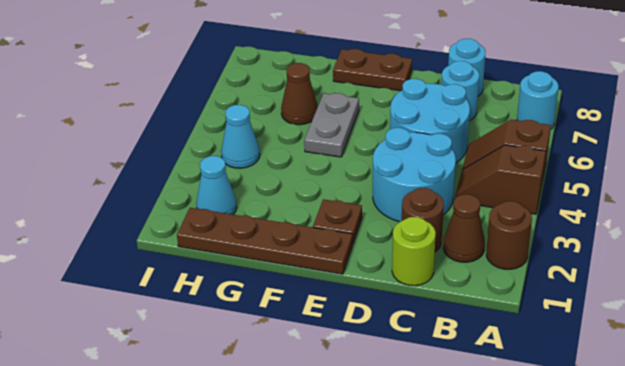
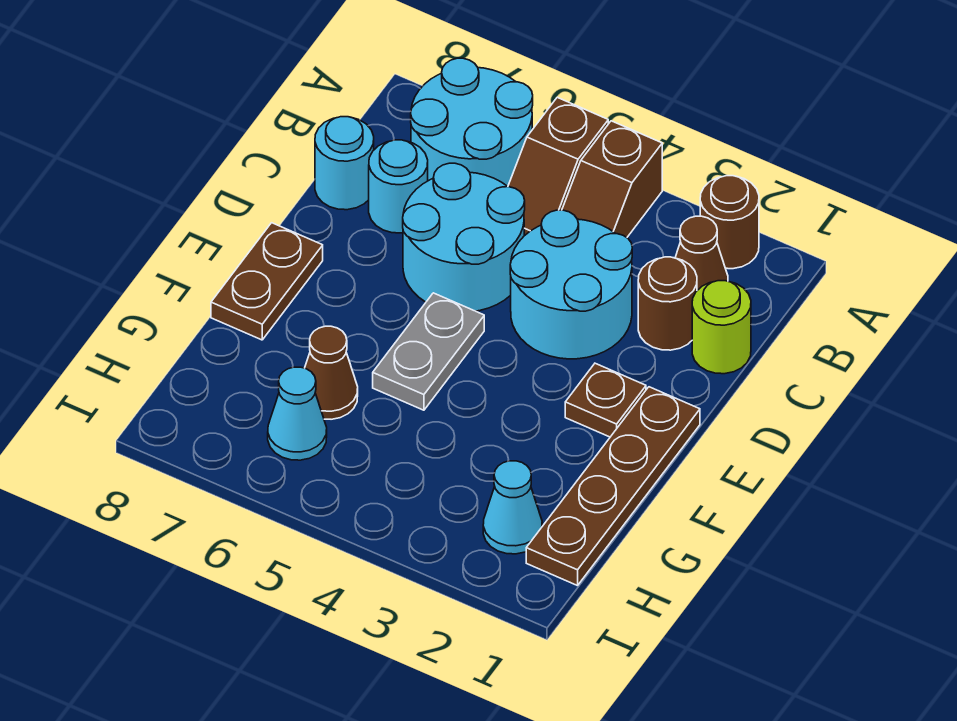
cyan round brick A7 level 1 -> cyan round brick A6:B7 level 1
grey plate F5:F6 level 1 -> grey plate E5:F5 level 1
cyan cone H4 level 1 -> cyan cone H6 level 1

